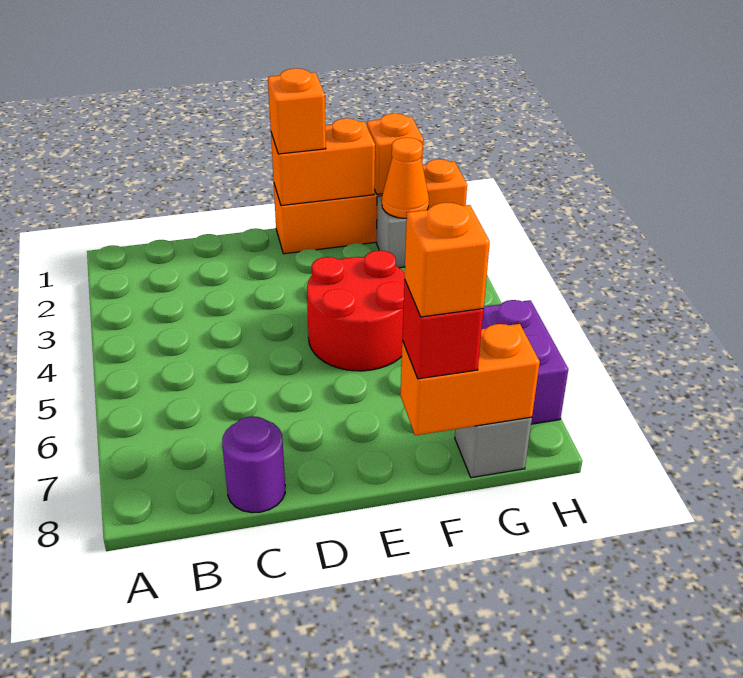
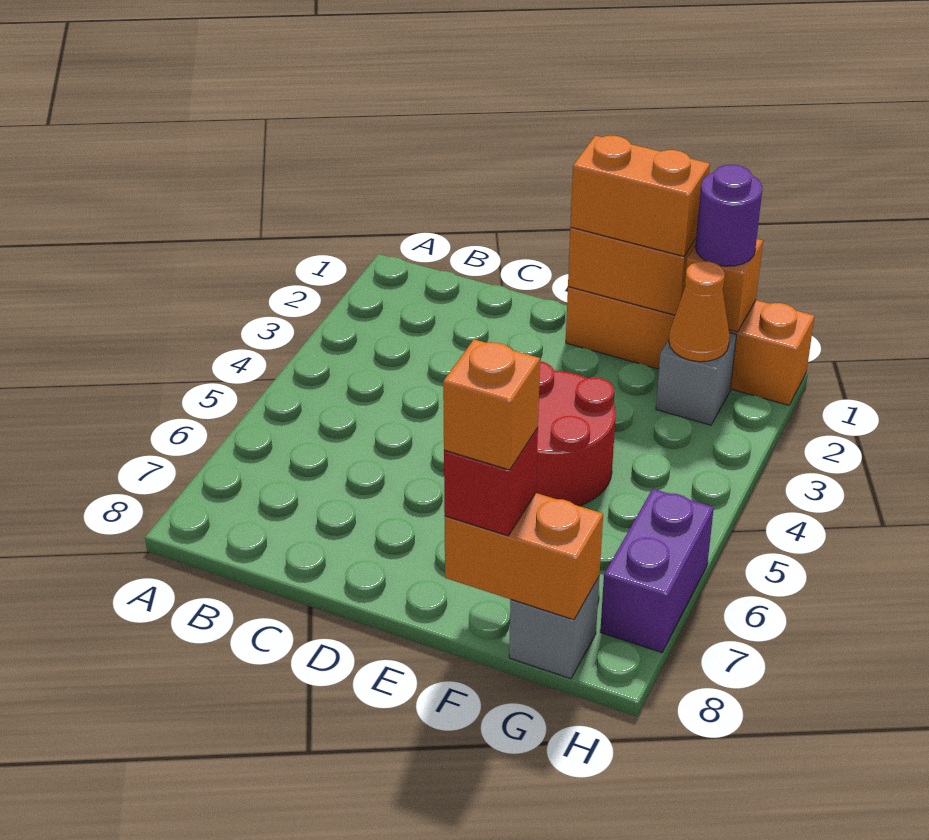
purple round brick C8 level 1 -> purple round brick G1 level 3
orange brick E1 level 3 -> orange brick E1:F1 level 3

